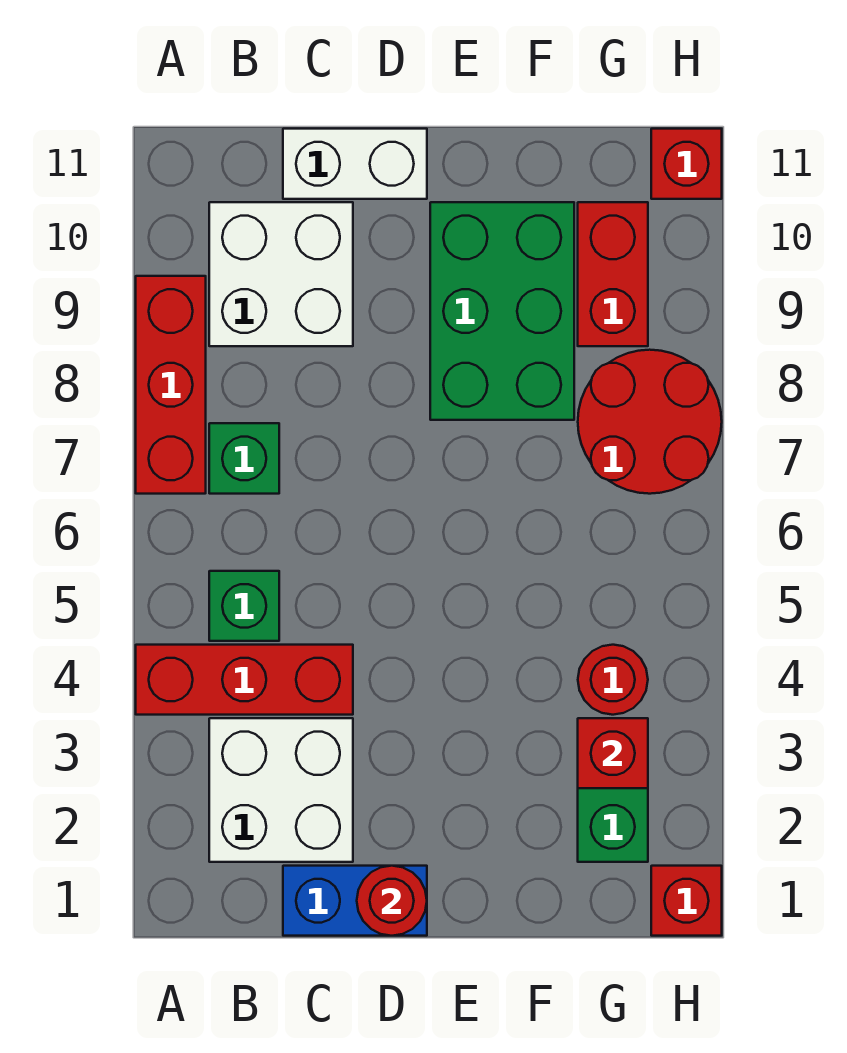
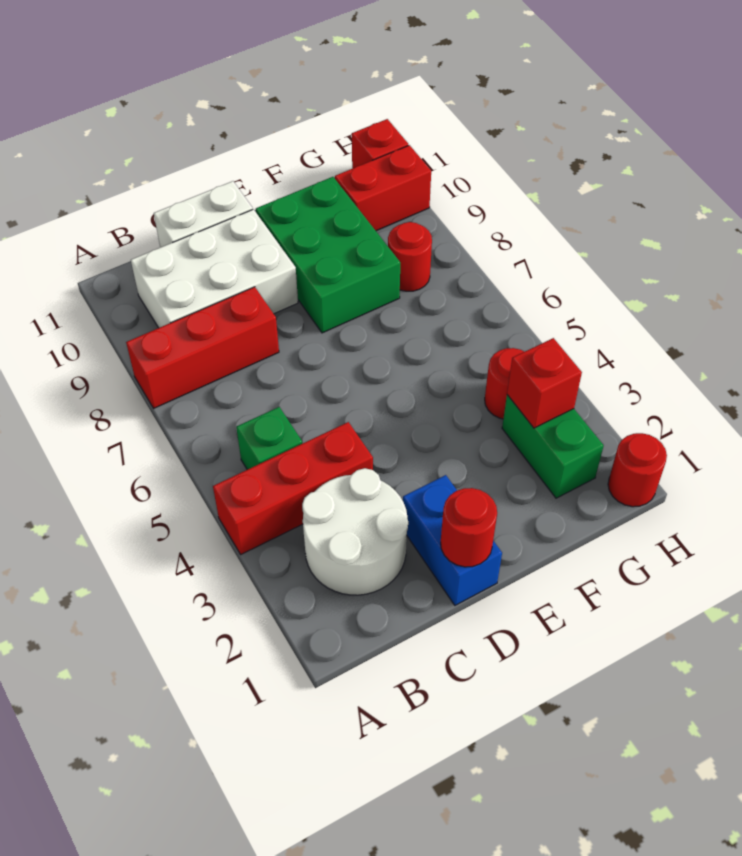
red brick A7:A9 level 1 -> red brick A8:C8 level 1
white brick B2:C3 level 1 -> white round brick B2:C3 level 1
green brick B7 level 1 -> none
white brick B9:C10 level 1 -> white brick B9:D10 level 1
blue brick C1:D1 level 1 -> blue brick D1:D2 level 1
red round brick G7:H8 level 1 -> red round brick G8 level 1
red brick G9:G10 level 1 -> red brick G10:H10 level 1
red brick H1 level 1 -> red round brick H1 level 1

